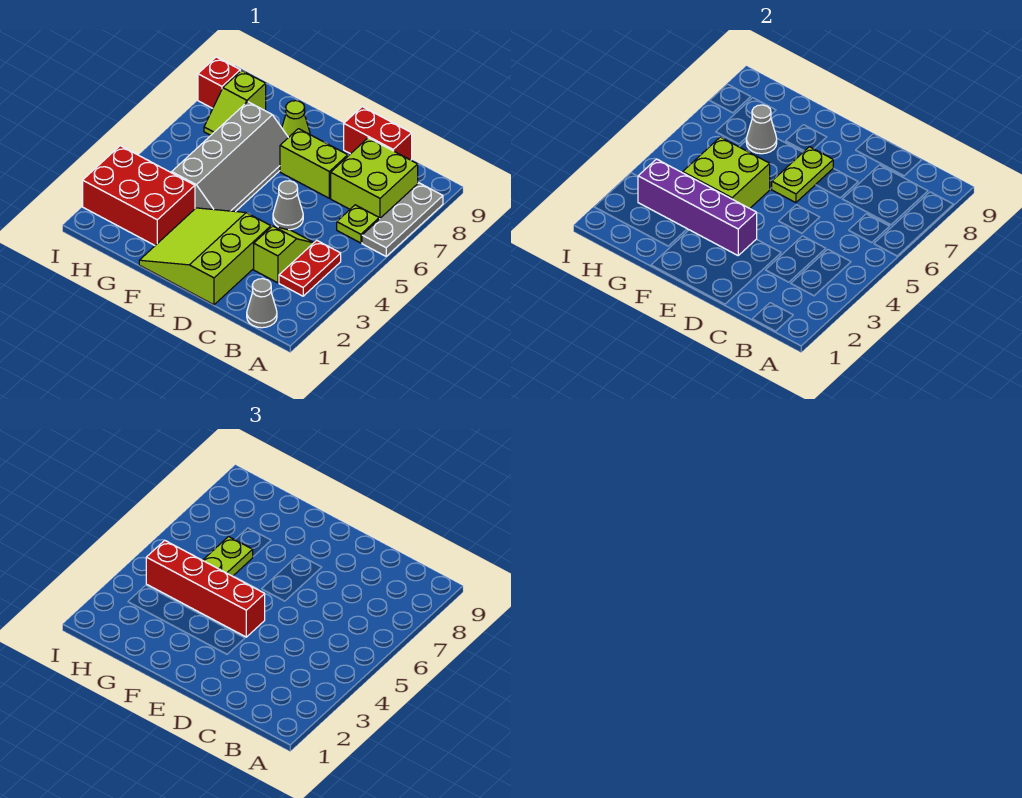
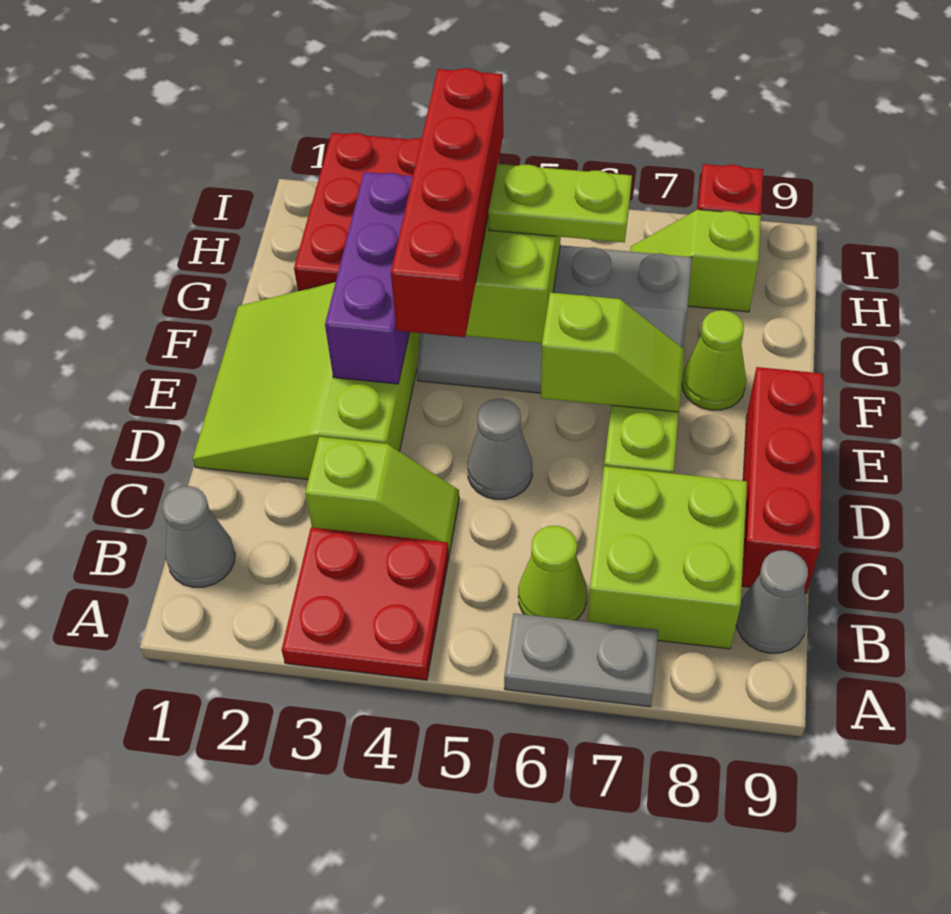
grey plate A6:A8 level 1 -> grey plate A6:A7 level 1
red plate B3:B4 level 1 -> red plate A3:B4 level 1
lime plate B6 level 1 -> lime cone B6 level 1
red brick C9:D9 level 1 -> red brick C9:E9 level 1
lime slope D1:F3 level 1 top D -> lime slope D1:F3 level 1 top 3
purple brick E3:H3 level 2 -> purple brick E3:G3 level 2
lime plate E6:E7 level 2 -> lime slope E6:E7 level 2 top 6
grey cone G7 level 2 -> grey cone B9 level 1

